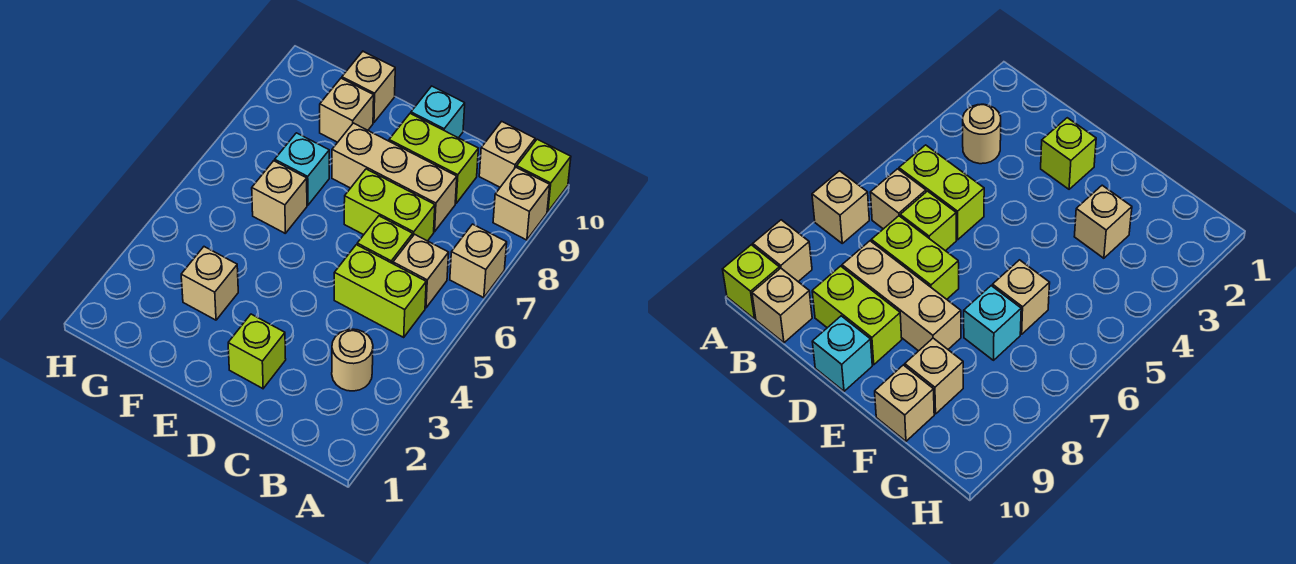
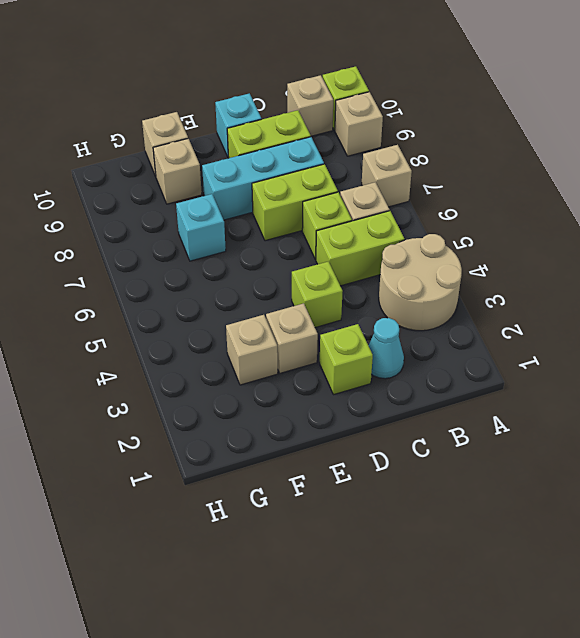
tan round brick B3 level 1 -> tan round brick A3:B4 level 1
none -> cyan cone C2 level 1
tan brick C8:E8 level 1 -> cyan brick C8:E8 level 1
none -> lime brick D4 level 1
tan brick F6 level 1 -> tan brick E3 level 1

